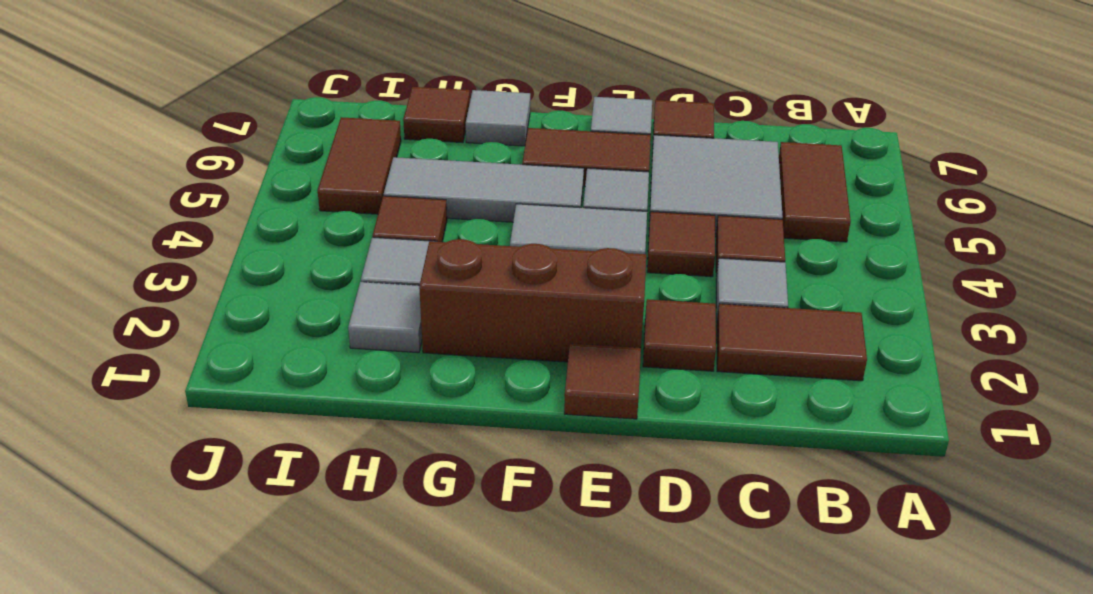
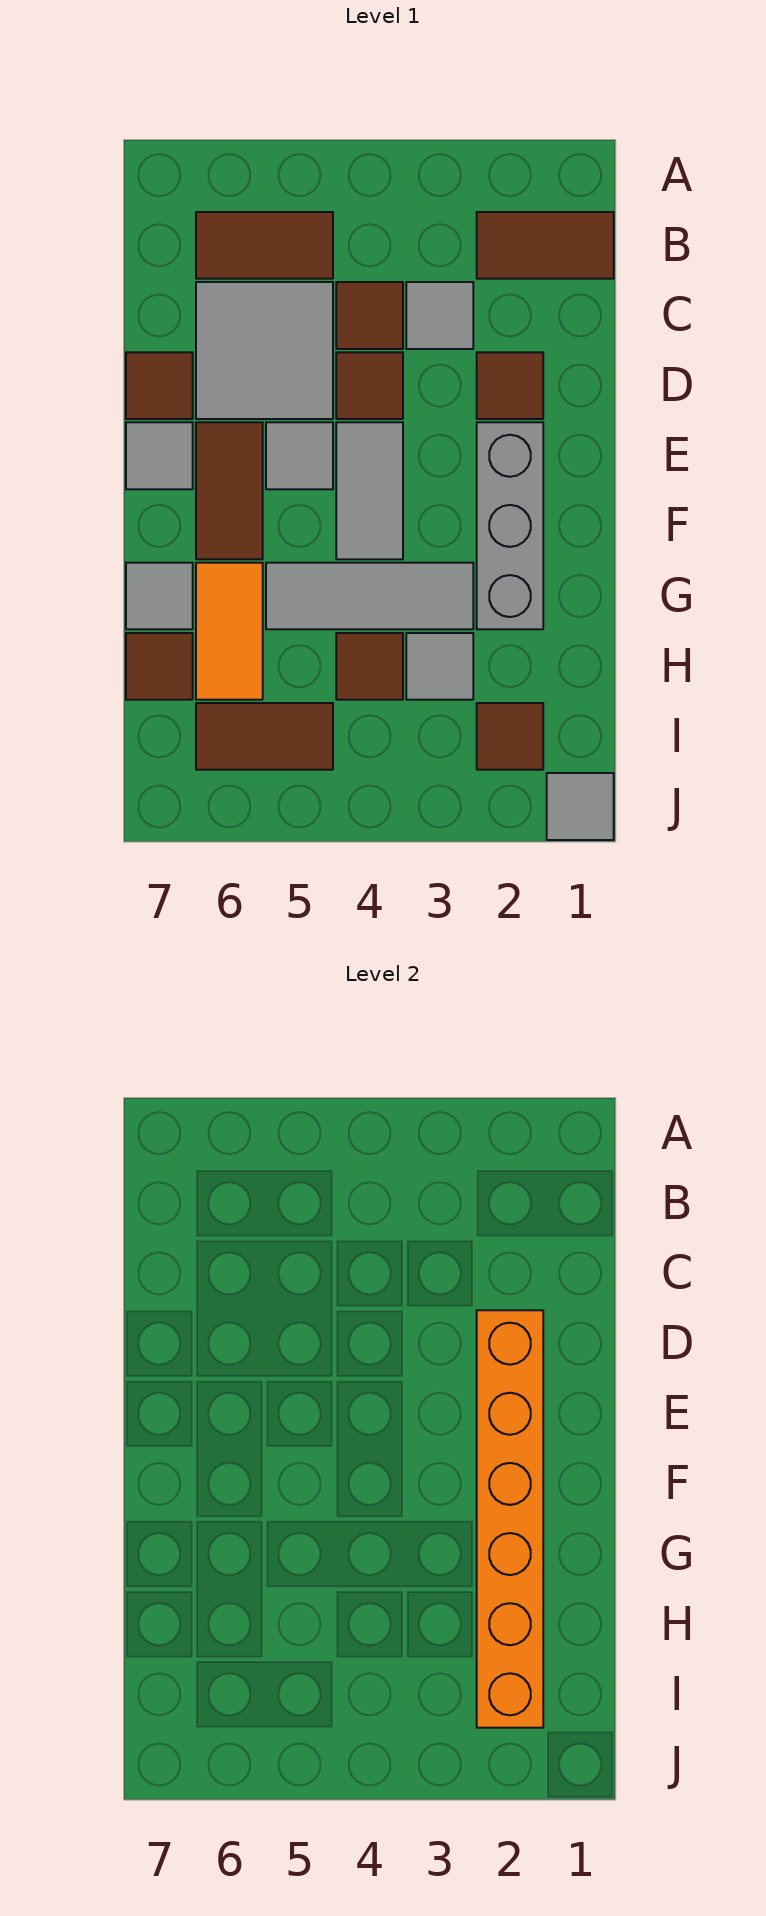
brown tile B2:C2 level 1 -> brown tile B1:B2 level 1
none -> orange brick D2:I2 level 2
brown tile E1 level 1 -> brown tile I2 level 1
brown brick E2:G2 level 1 -> grey brick E2:G2 level 1
grey tile F5:H5 level 1 -> grey tile G3:G5 level 1
none -> orange tile G6:H6 level 1
grey tile H2 level 1 -> grey tile J1 level 1

